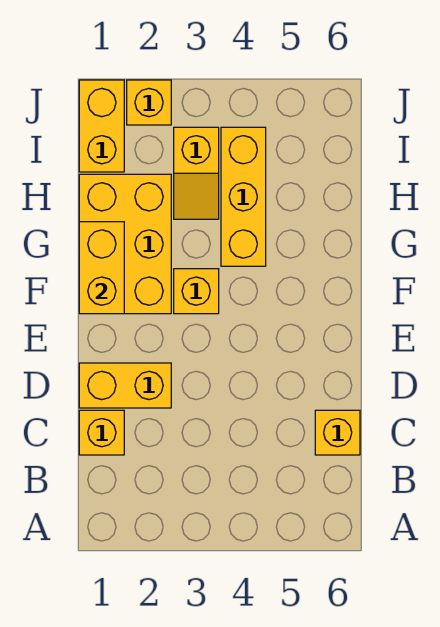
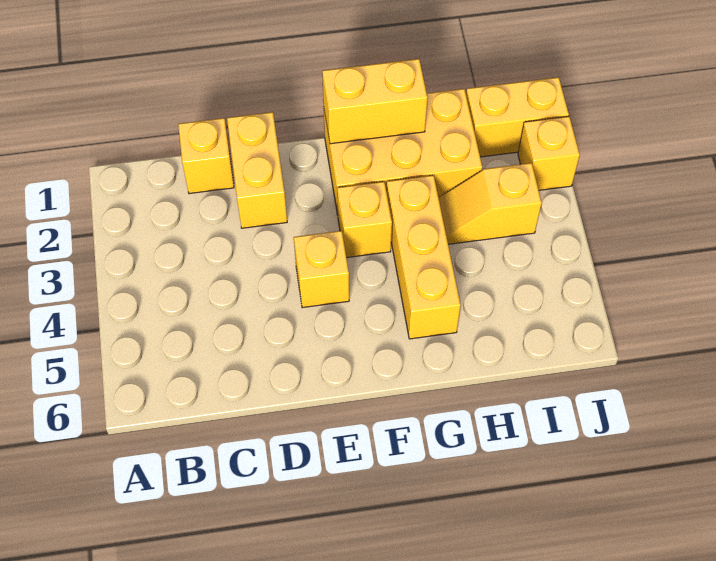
yellow brick C6 level 1 -> yellow brick E4 level 1
yellow brick G4:I4 level 1 -> yellow brick G3:G5 level 1

